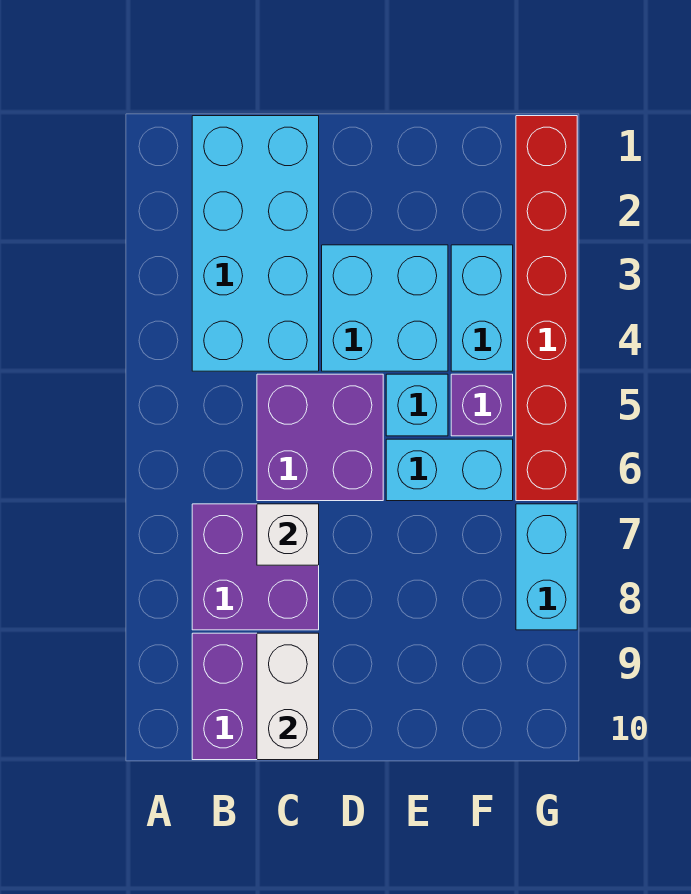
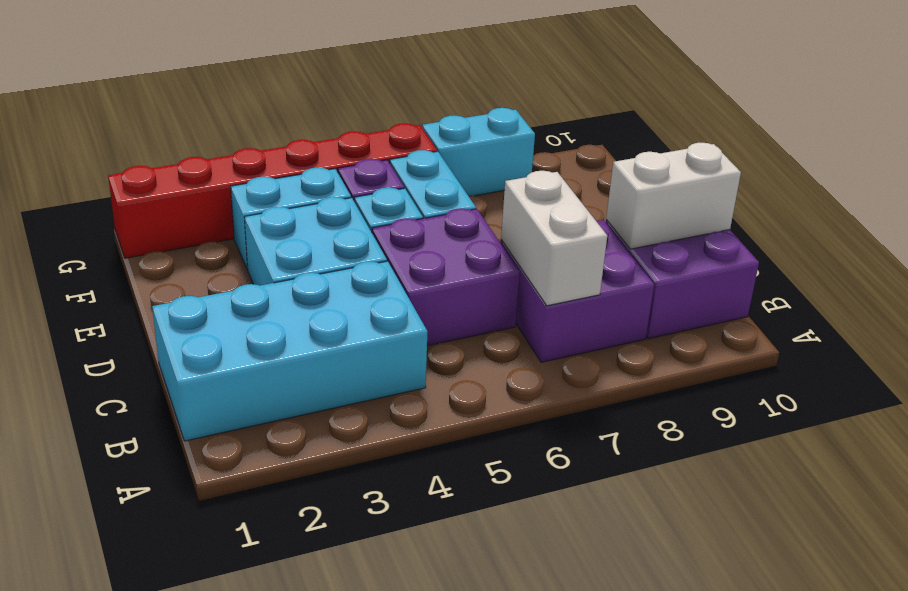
white brick C7 level 2 -> white brick B7:C7 level 2

